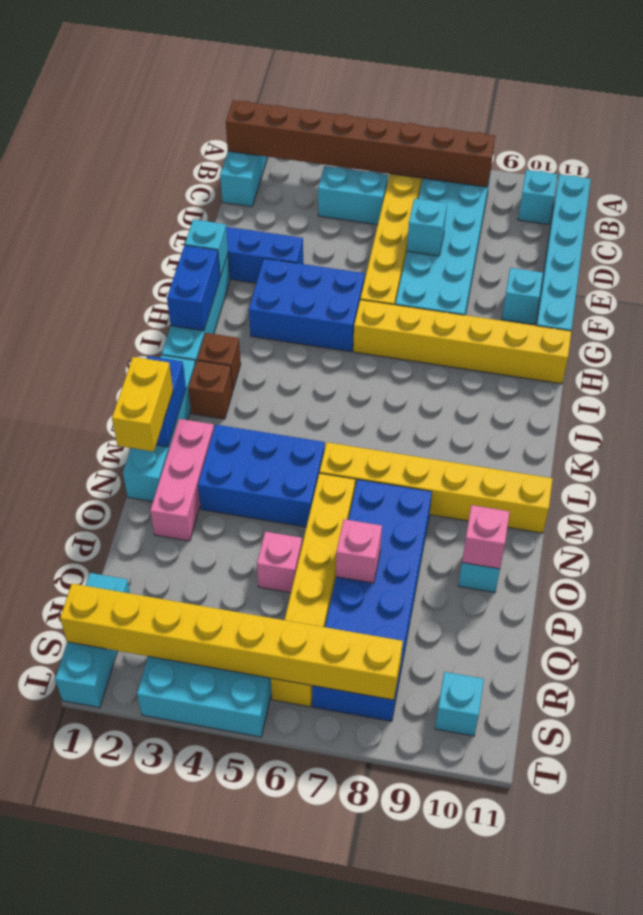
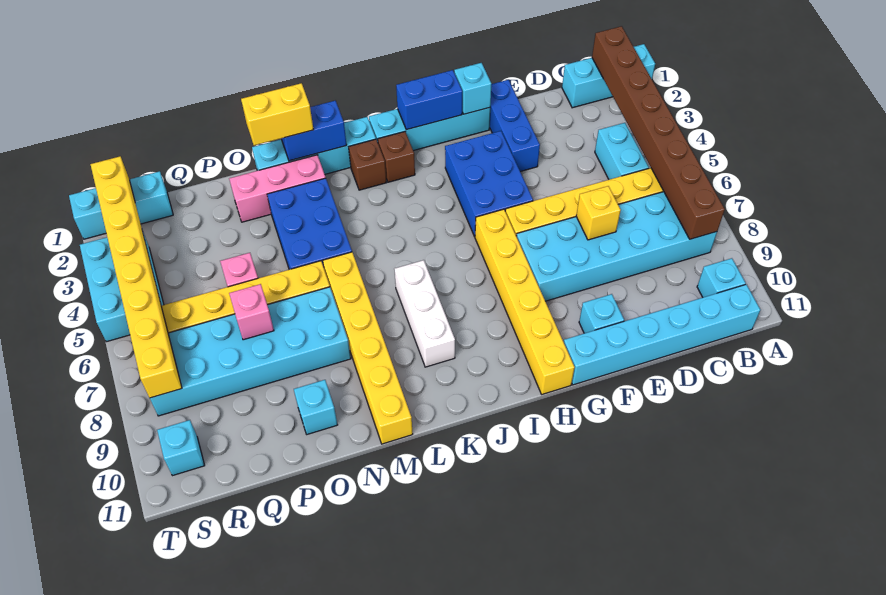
cyan brick E7 level 2 -> yellow brick E7 level 2
none -> white brick K7:K9 level 1
blue brick N7:S8 level 1 -> cyan brick N7:S8 level 1
pink brick O10 level 2 -> none

